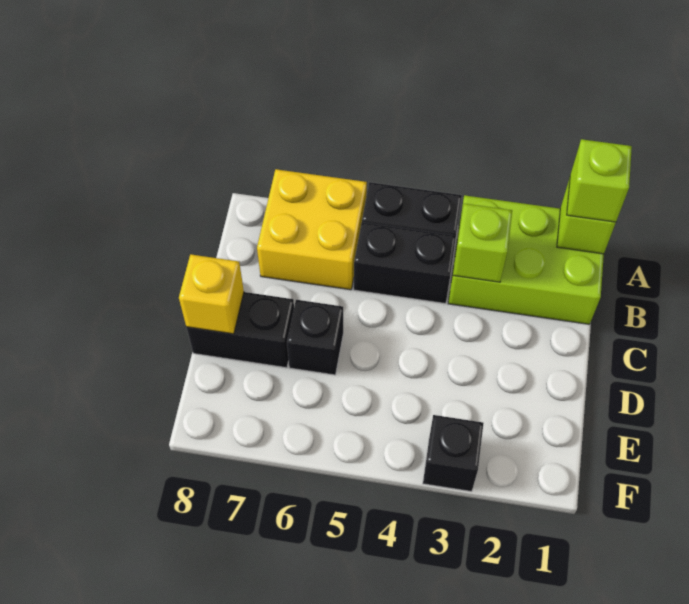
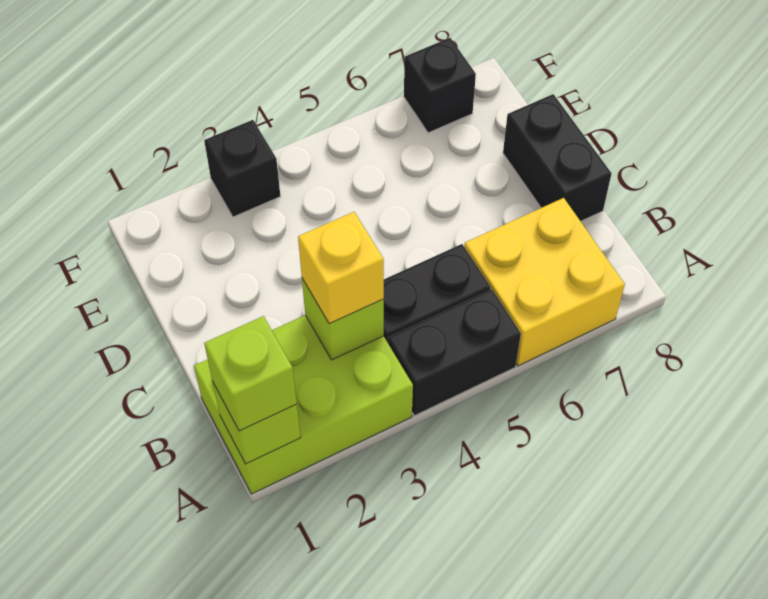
black brick D6 level 1 -> black brick F7 level 1
black brick D7:D8 level 1 -> black brick C8:D8 level 1
yellow brick D8 level 2 -> yellow brick B3 level 3

